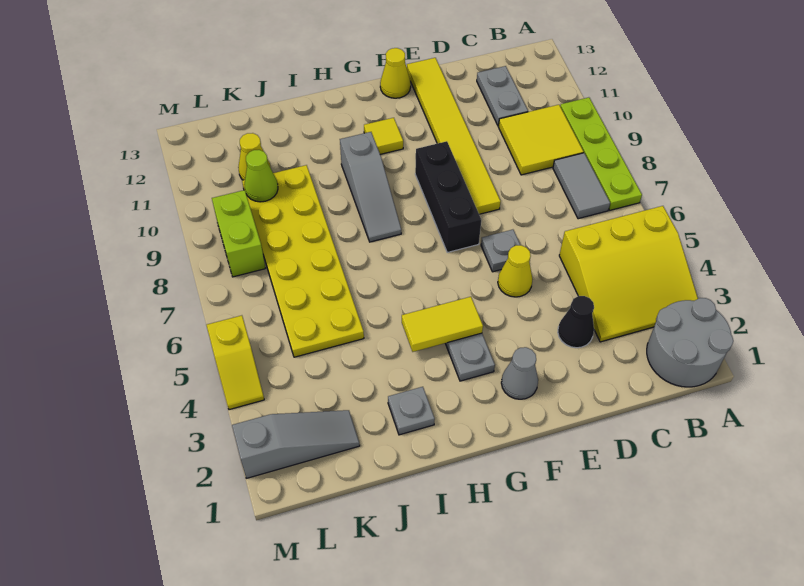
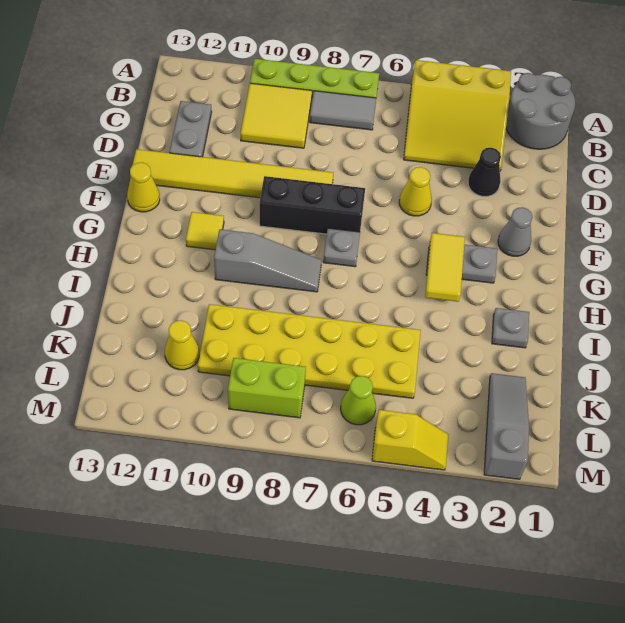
yellow slope A3:C5 level 1 top 5 -> yellow slope A3:C5 level 1 top A
grey plate C11:C12 level 1 -> grey plate C12:D12 level 1
grey plate E6 level 1 -> grey plate G7 level 1
lime cone K10 level 2 -> lime cone L6 level 1

